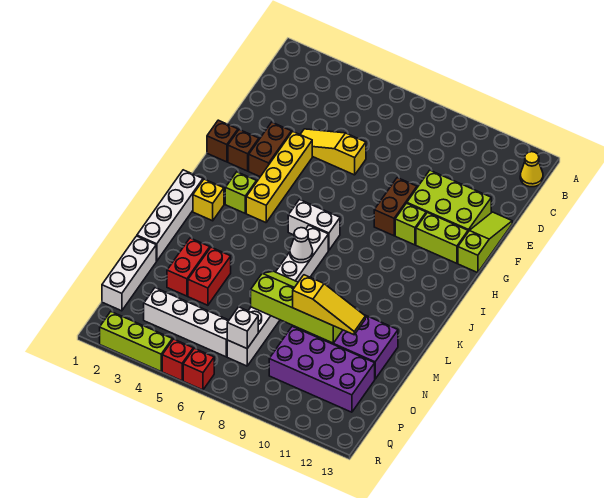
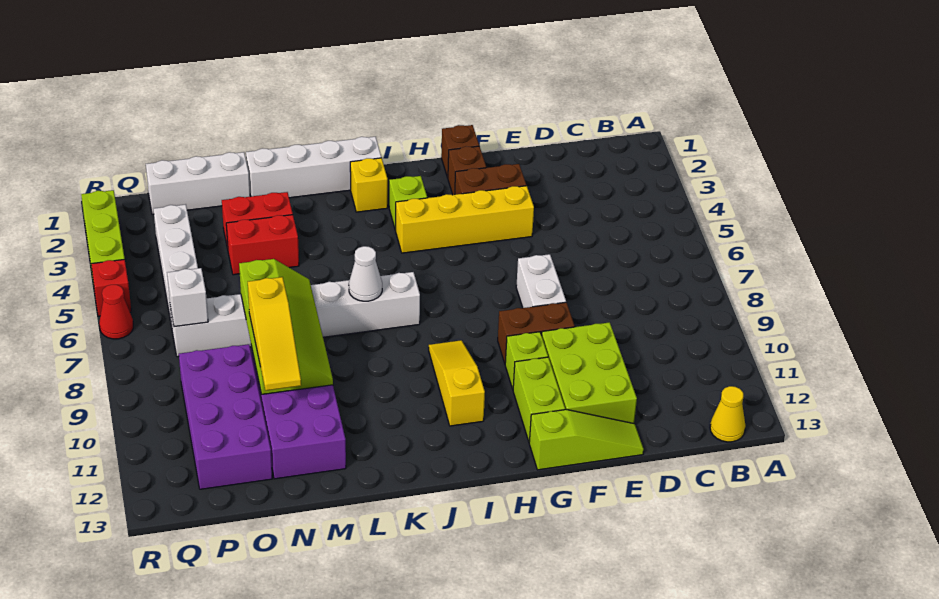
yellow slope E4:E6 level 1 top 6 -> yellow slope I9:I11 level 1 top 11
white brick I6:I7 level 1 -> white brick F7:F8 level 1
red brick R6 level 1 -> red cone R6 level 1

